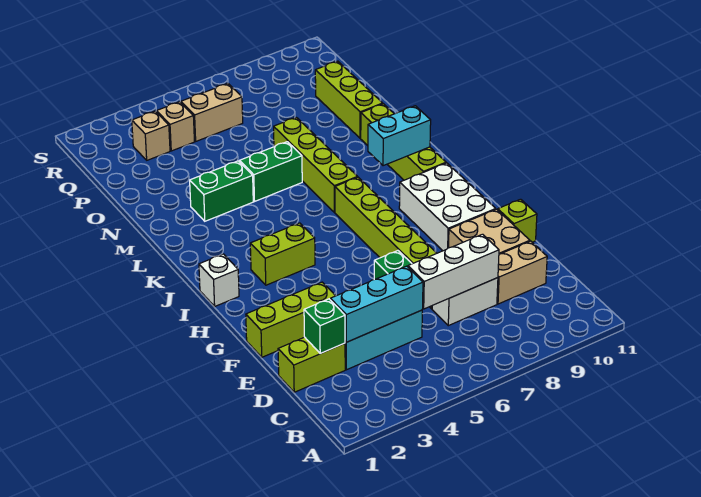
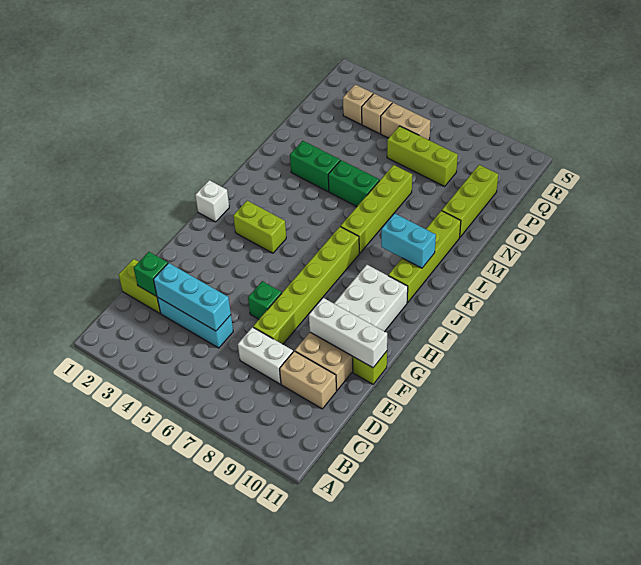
white brick D6:D8 level 2 -> white brick F9:F11 level 2
lime brick F1:F3 level 1 -> lime brick P6:P8 level 1

